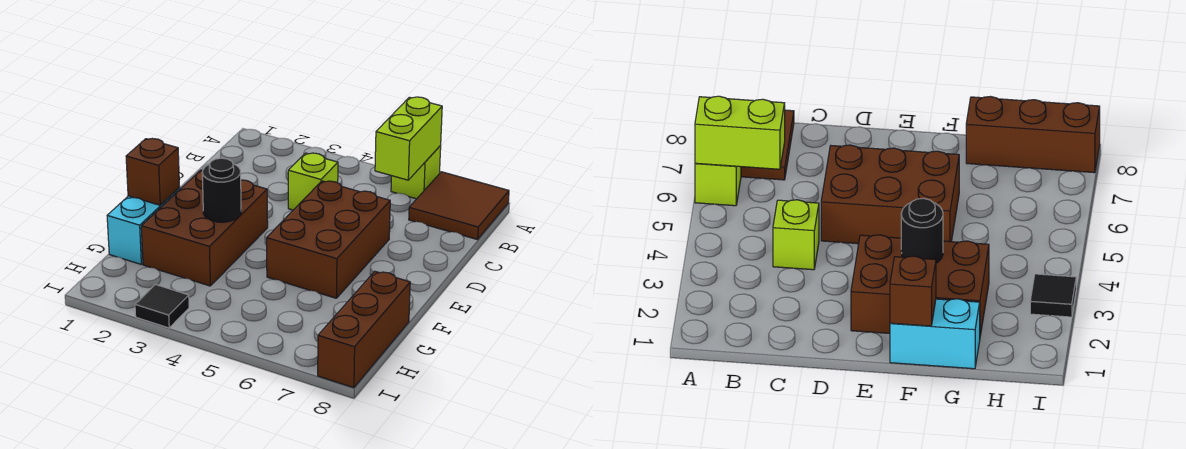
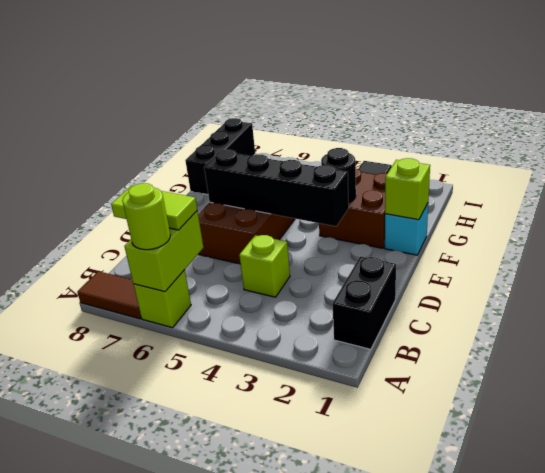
none -> lime round brick A6 level 3
brown tile A7:B8 level 1 -> brown tile A7:A8 level 1
none -> black brick B1:C1 level 1
none -> lime tile B6:B7 level 3
brown brick E2:G3 level 1 -> brown brick F2:G3 level 1
none -> black brick E3:E6 level 2
cyan brick F1:G1 level 1 -> cyan brick F1 level 1
brown brick F1 level 2 -> lime brick F1 level 2
brown brick G8:I8 level 1 -> black brick G8:I8 level 1

